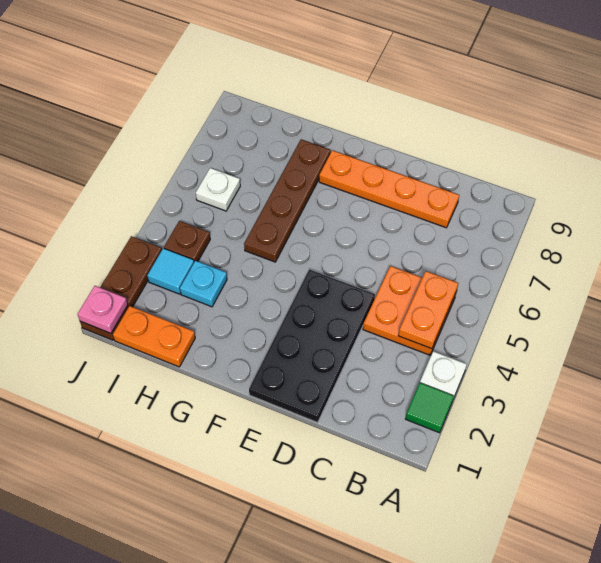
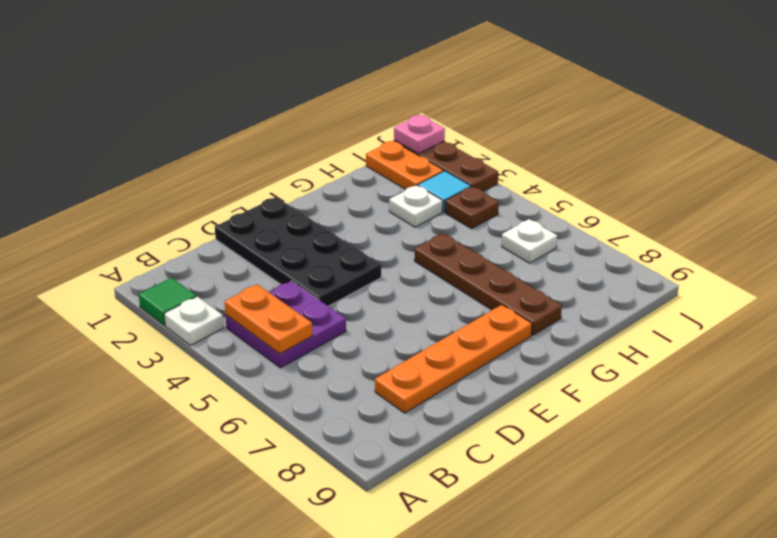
orange plate B4:C5 level 1 -> purple plate B4:C5 level 1
orange plate H1:I1 level 1 -> orange plate I1:I2 level 1
cyan plate H3 level 1 -> white plate H3 level 1

